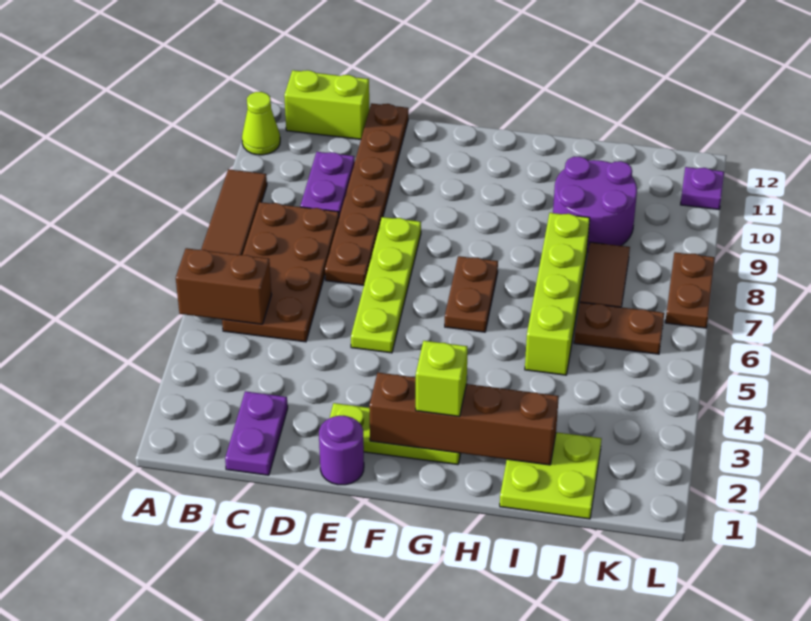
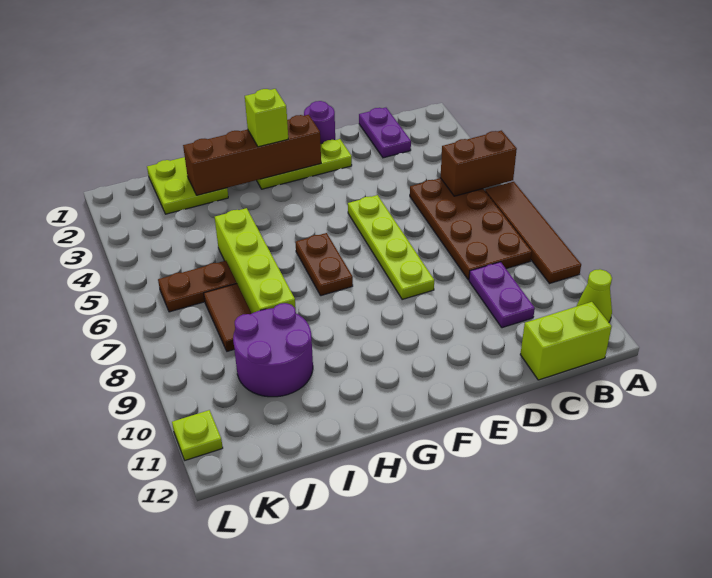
brown plate D7:D12 level 1 -> none
brown plate L7:L8 level 1 -> none
purple plate L11 level 1 -> lime plate L11 level 1

